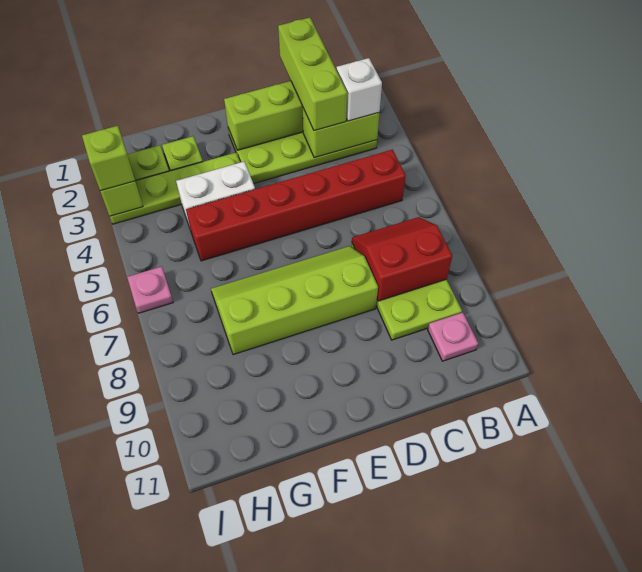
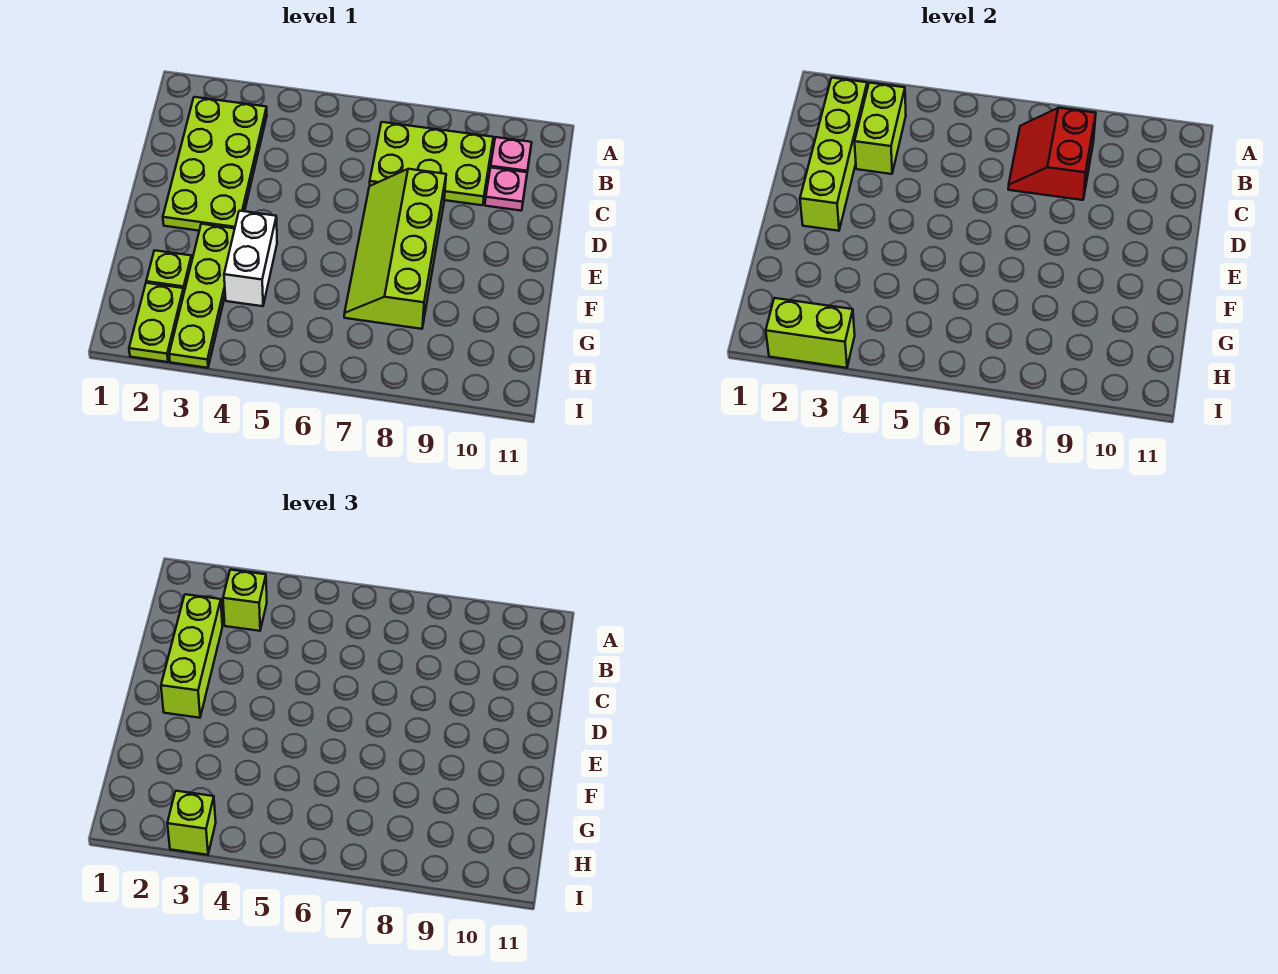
white brick B3 level 3 -> lime brick B3 level 3
red brick B5:G5 level 1 -> none
lime brick C1:C3 level 3 -> lime brick C2:E2 level 3
pink plate I6 level 1 -> pink plate C10 level 1

